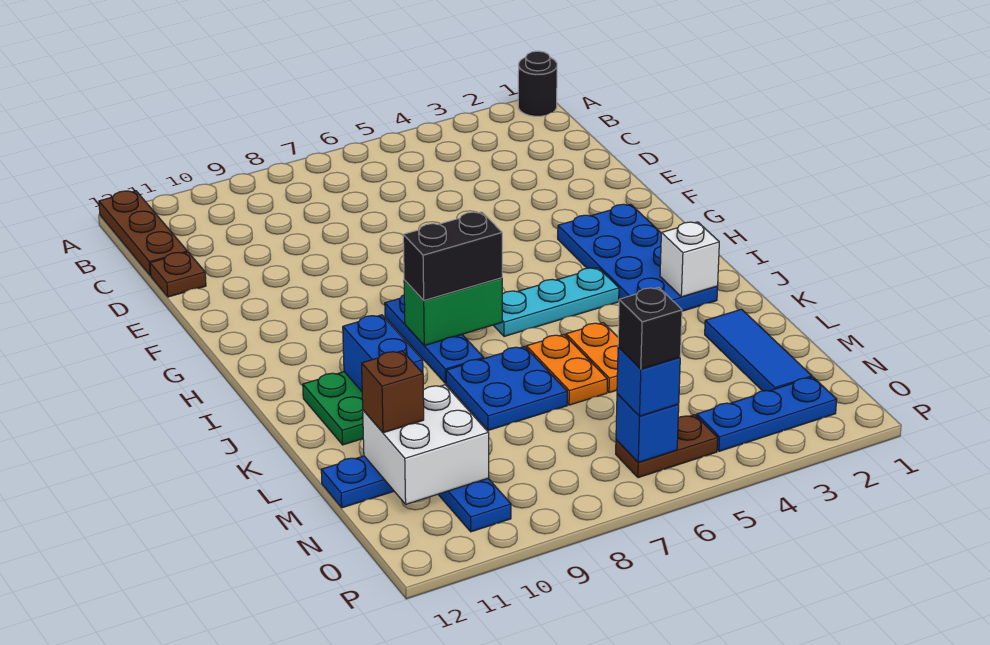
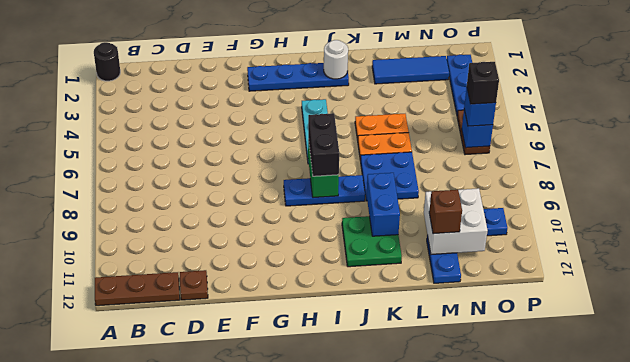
blue plate G2:J3 level 1 -> blue plate G2:J2 level 1
white brick J2 level 2 -> white round brick J2 level 2
blue brick J10:K10 level 2 -> blue brick K9:K10 level 2

